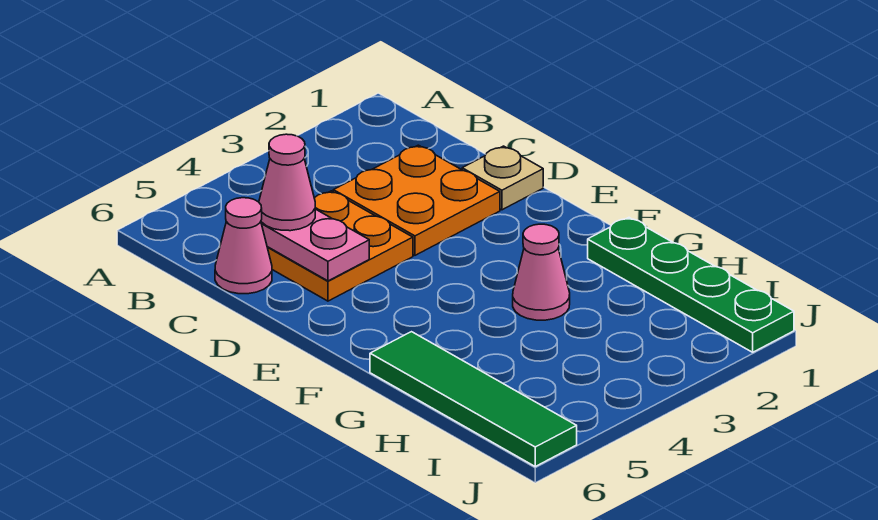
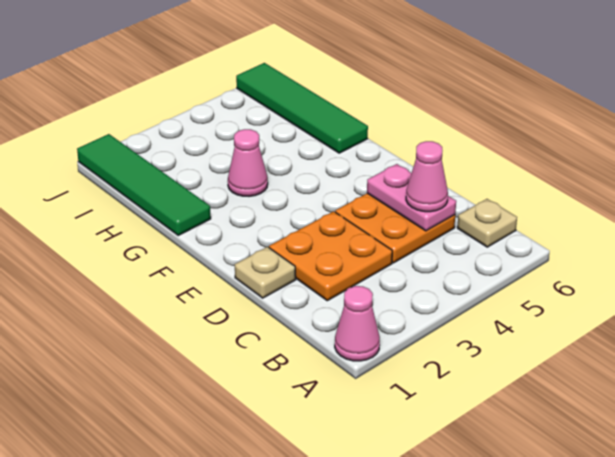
none -> tan plate B6 level 1
pink cone C6 level 1 -> pink cone A1 level 1
green plate G1:J1 level 1 -> green tile G1:J1 level 1

